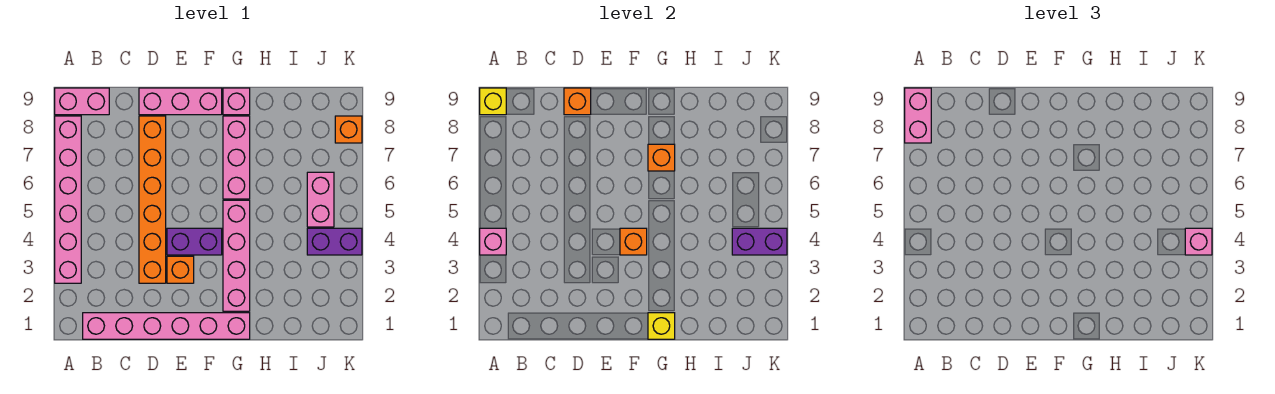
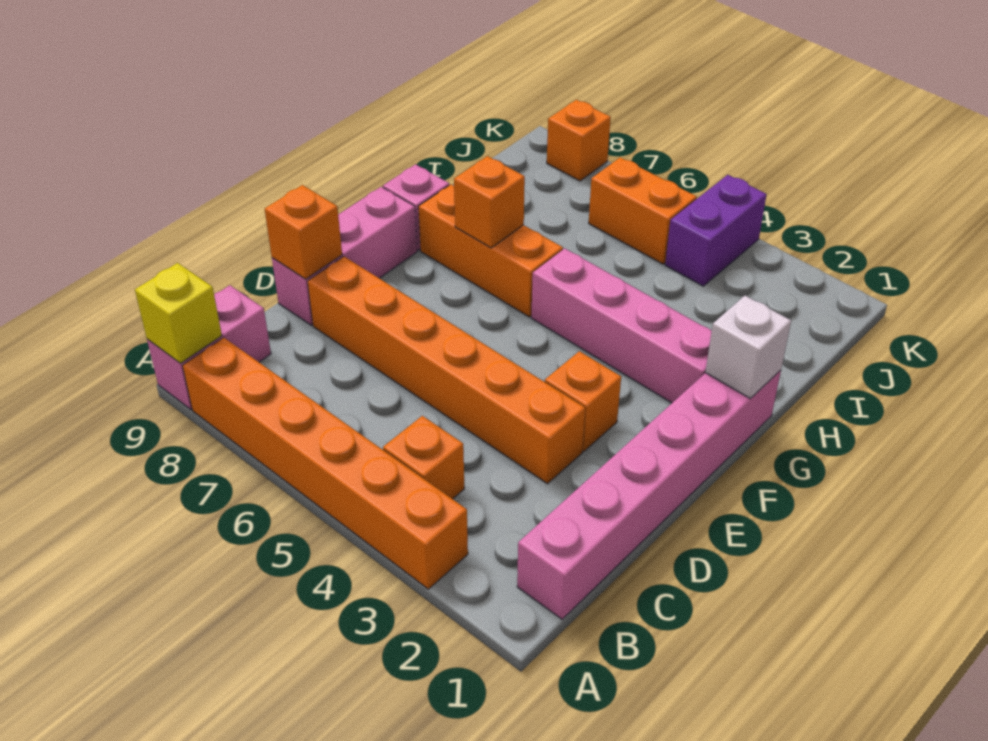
pink brick A3:A8 level 1 -> orange brick A3:A8 level 1
pink brick A4 level 2 -> none
pink brick A8:A9 level 3 -> none
purple brick E4:F4 level 1 -> none
orange brick F4 level 2 -> orange brick B4 level 1
yellow brick G1 level 2 -> white brick G1 level 2
pink brick G6:G8 level 1 -> orange brick G6:G8 level 1
purple brick J4:K4 level 2 -> none
pink brick J5:J6 level 1 -> orange brick J5:J6 level 1
pink brick K4 level 3 -> none

